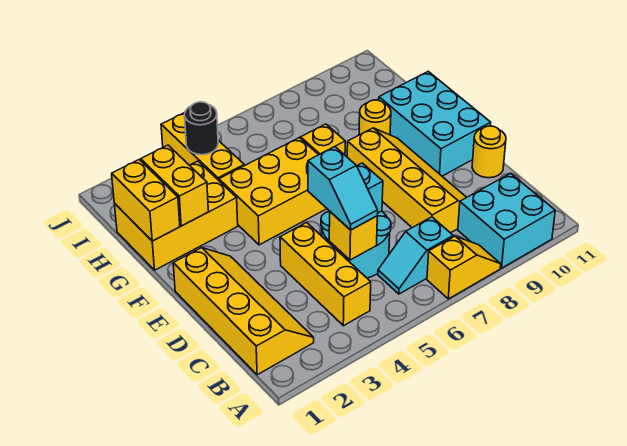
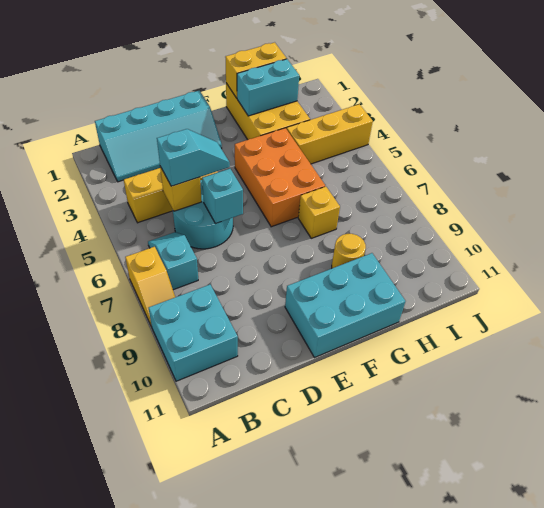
yellow slope B1:E2 level 1 top 1 -> cyan slope B1:E2 level 1 top 1
cyan slope C5:D5 level 3 top D -> cyan slope C5:D5 level 3 top C
yellow slope C8:F9 level 1 top 8 -> none
yellow round brick D11 level 1 -> none
yellow brick F4:G6 level 1 -> orange brick F4:G6 level 1
yellow brick G2:H2 level 2 -> cyan brick G2:H2 level 2
black round brick I4 level 2 -> none

